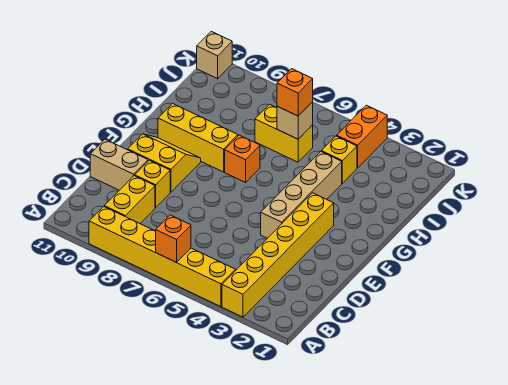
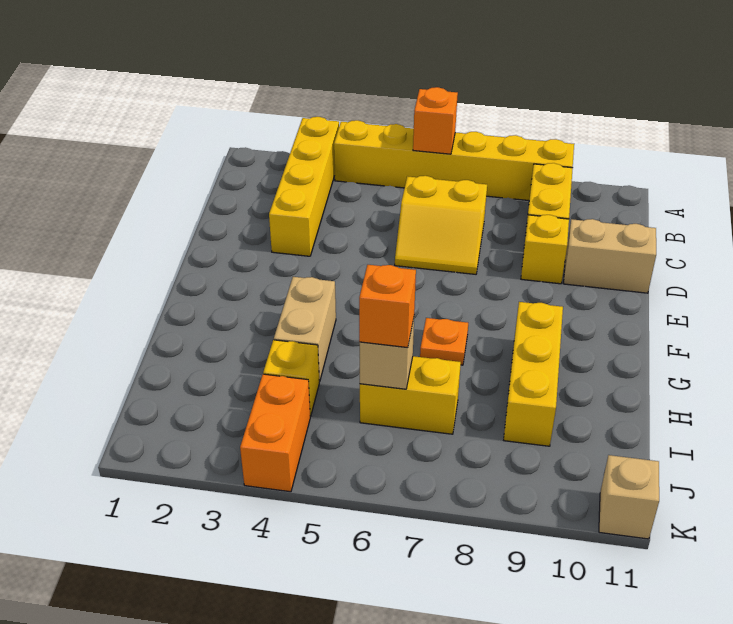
yellow brick A3:F3 level 1 -> yellow brick A3:D3 level 1
tan brick E4:H4 level 1 -> tan brick G4:H4 level 1
yellow slope E9:F10 level 1 top E -> yellow slope C6:D7 level 1 top C
orange brick G7 level 1 -> orange plate G7 level 1
yellow brick G8:G10 level 1 -> yellow brick G9:I9 level 1

